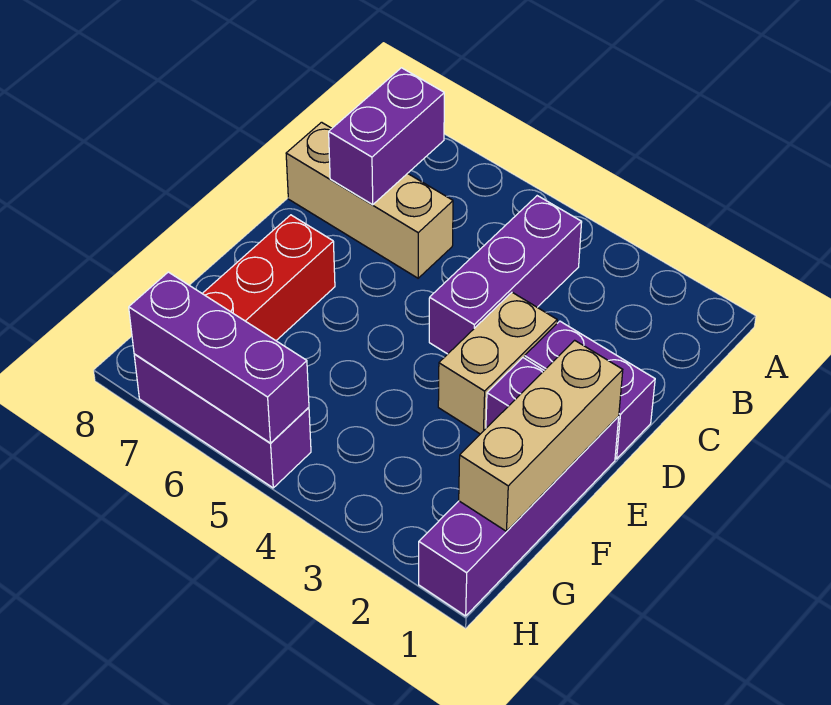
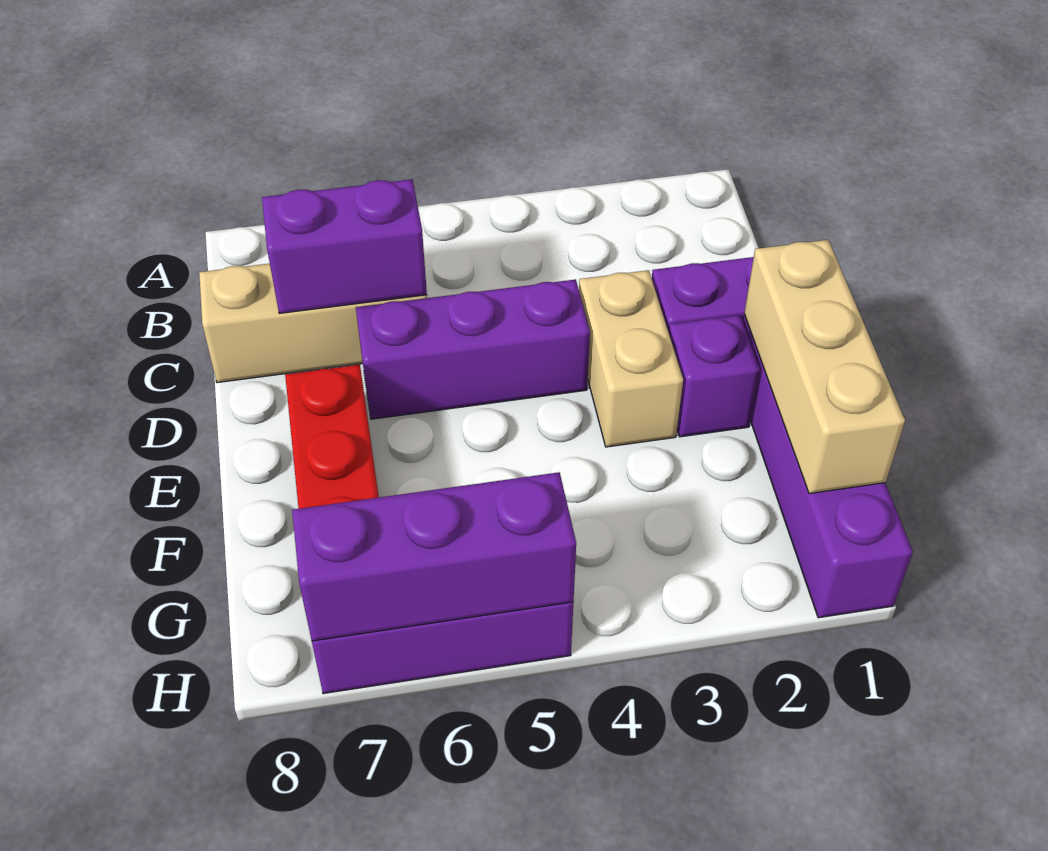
purple brick B4:D4 level 1 -> purple brick D4:D6 level 1
purple brick B7:C7 level 2 -> purple brick C6:C7 level 2

